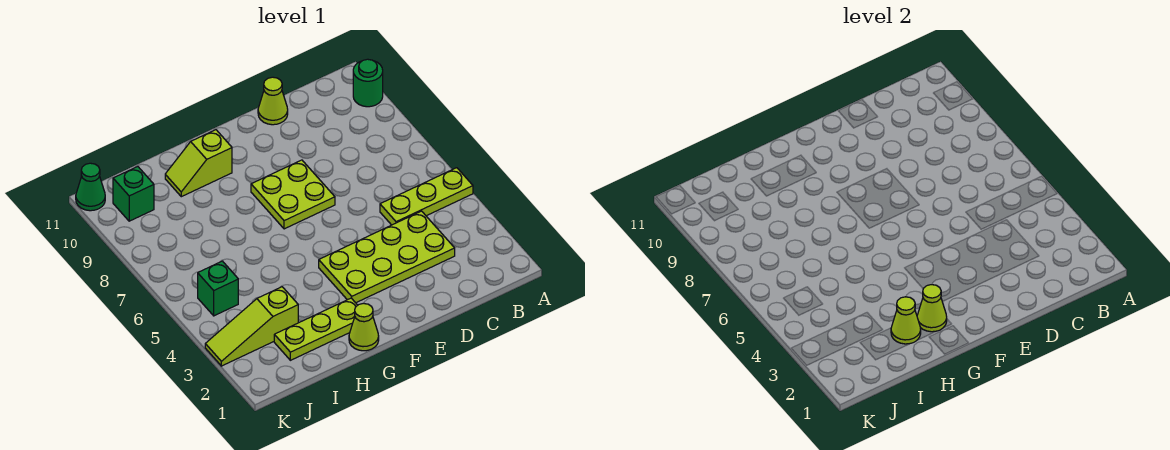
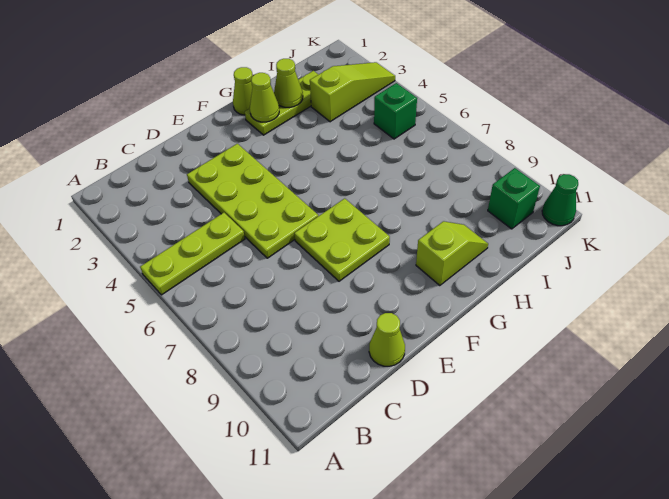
green round brick A10 level 1 -> none
lime plate C3:F4 level 1 -> lime plate D3:E6 level 1

